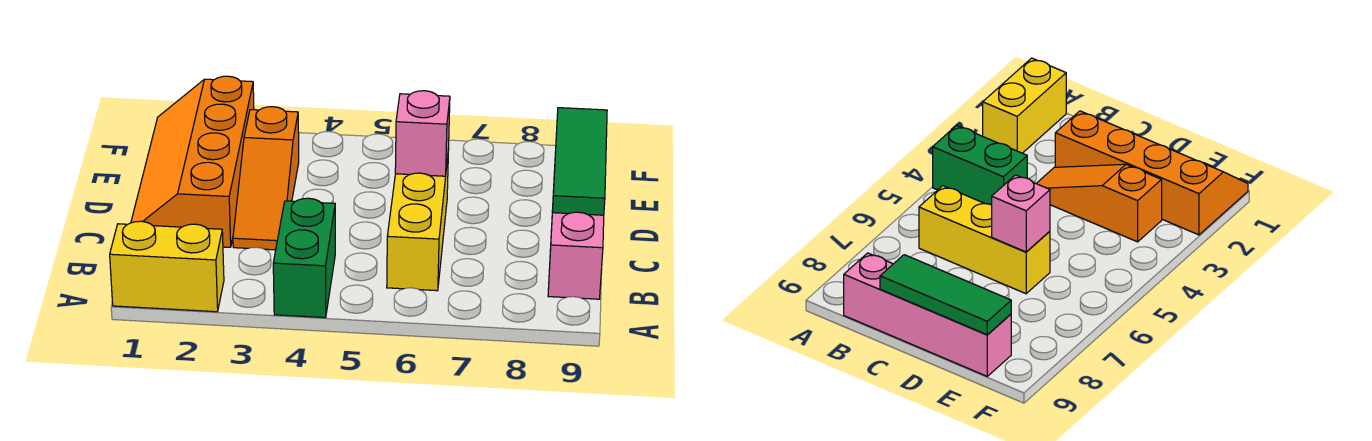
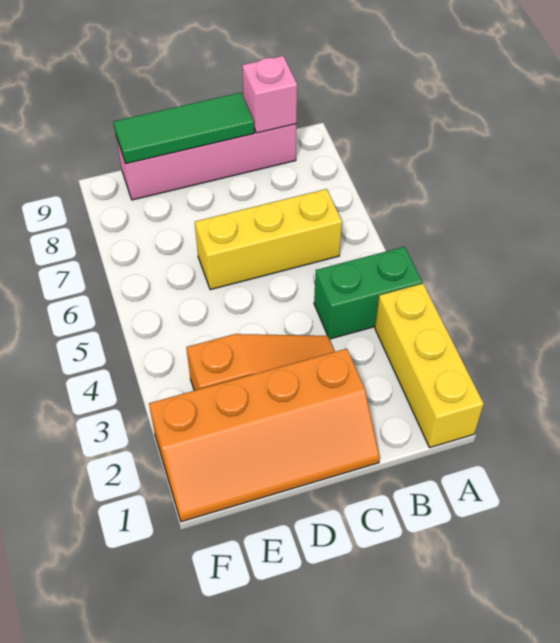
yellow brick A1:A2 level 1 -> yellow brick A1:A3 level 1
pink brick D6 level 2 -> pink brick B9 level 2

